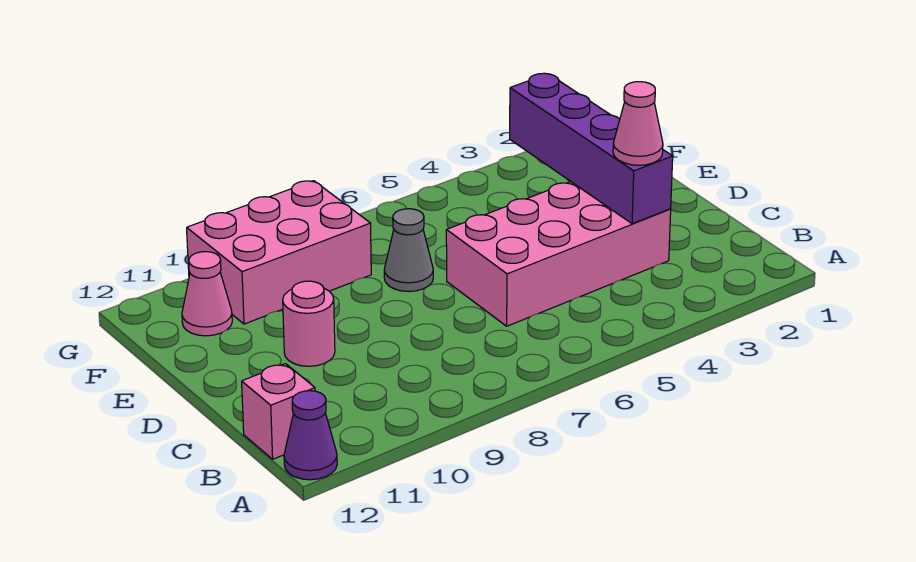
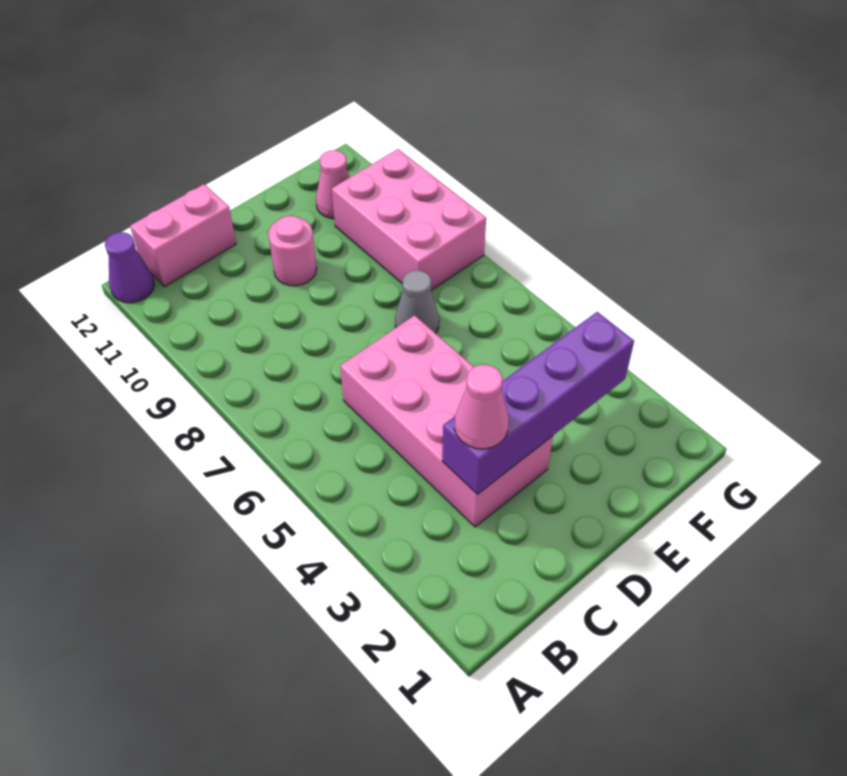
pink brick B12 level 1 -> pink brick B12:C12 level 1

